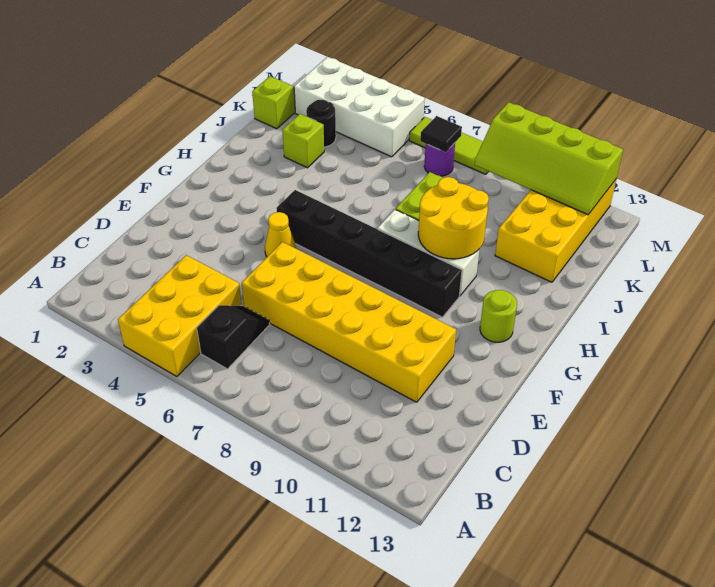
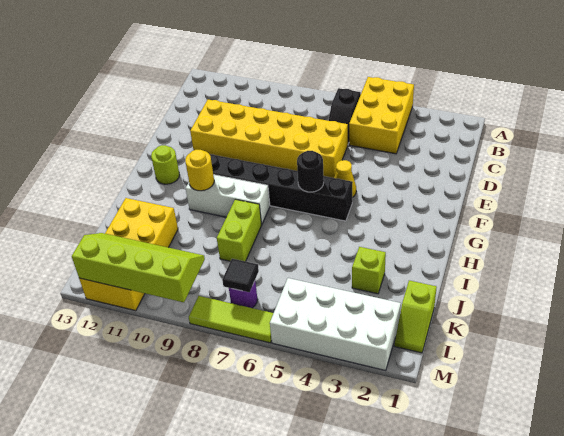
yellow round brick H9:I10 level 2 -> yellow round brick H10 level 2
black round brick K3 level 1 -> black round brick G6 level 2

